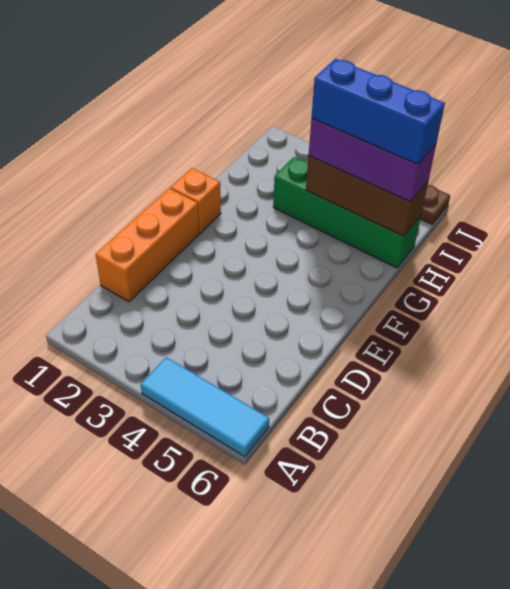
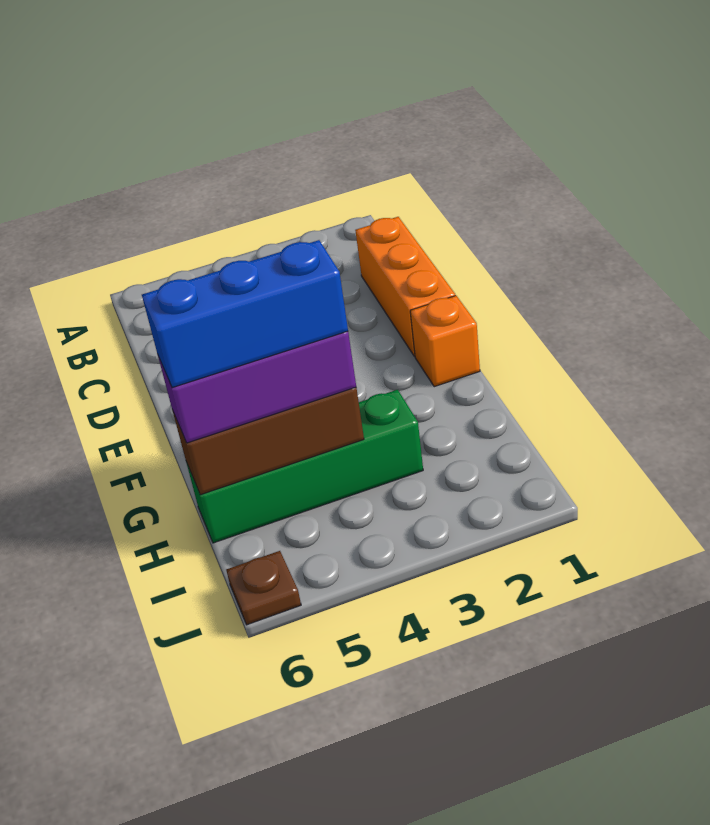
cyan tile A4:A6 level 1 -> none

